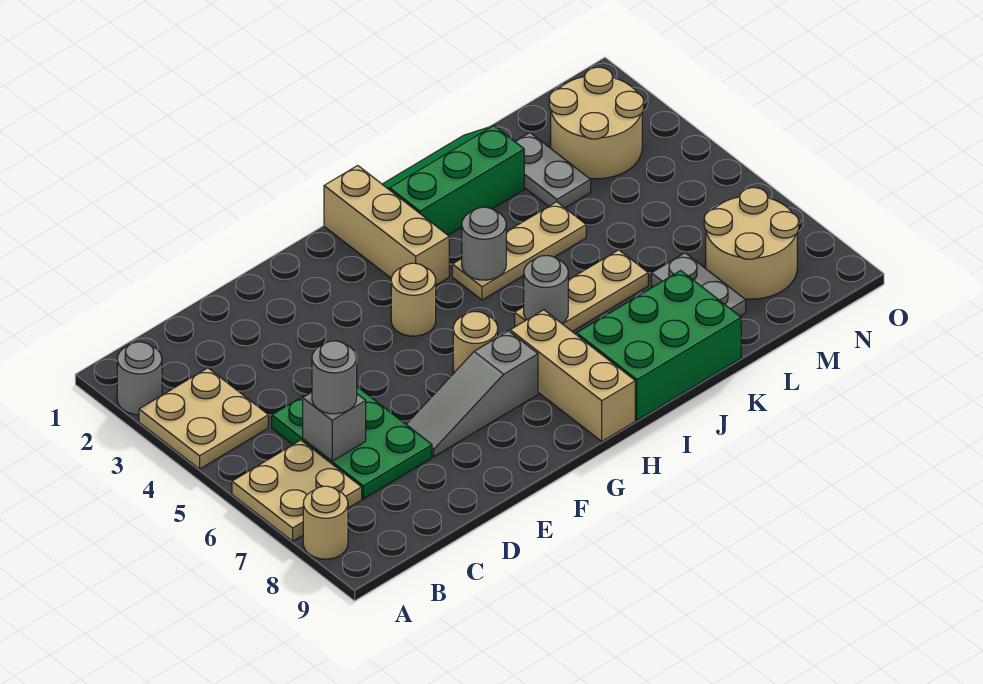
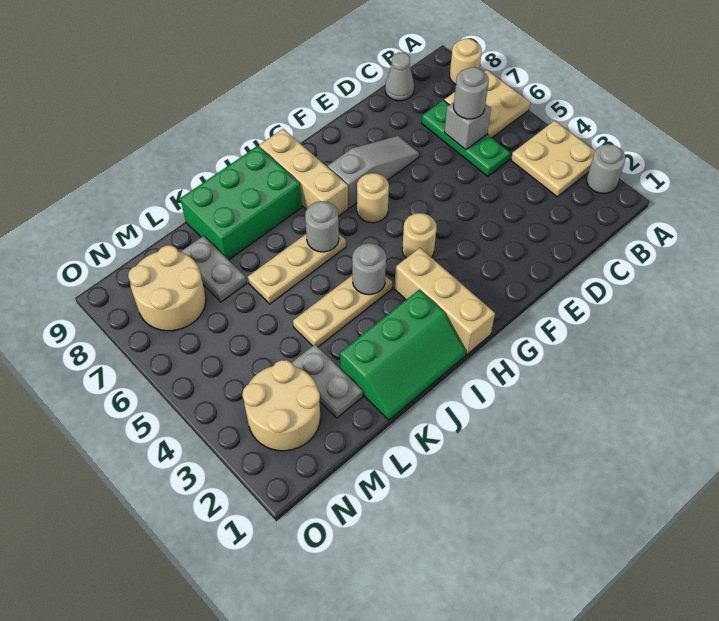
green plate C5:D7 level 1 -> green plate C5:C7 level 1
none -> grey cone C9 level 1

